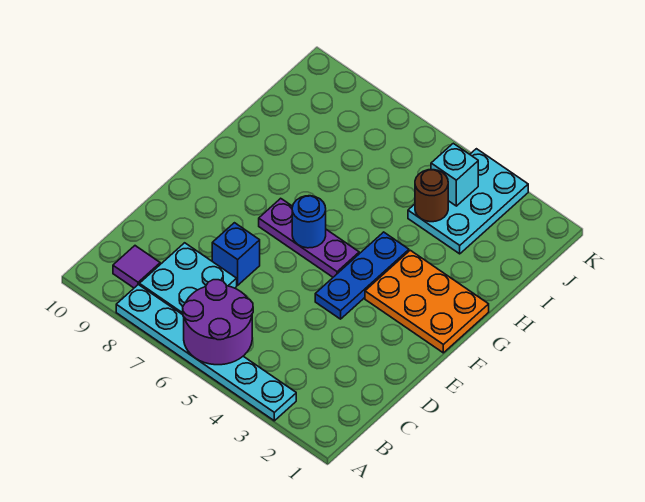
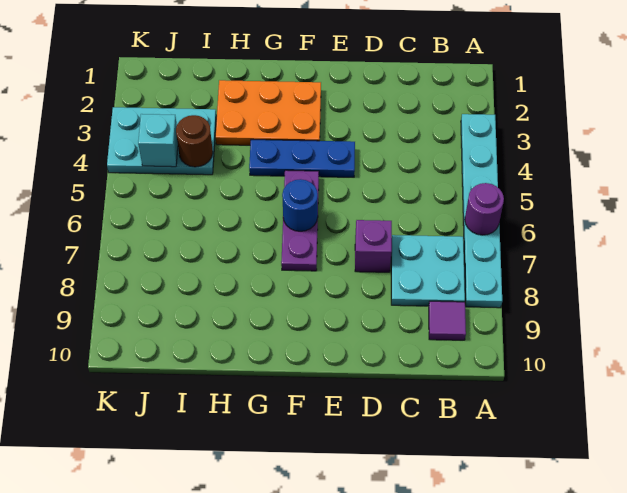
purple round brick A5:B6 level 2 -> purple round brick A6 level 2
blue brick D7 level 1 -> purple brick D7 level 1
orange plate F1:G3 level 1 -> orange plate F2:H3 level 1

